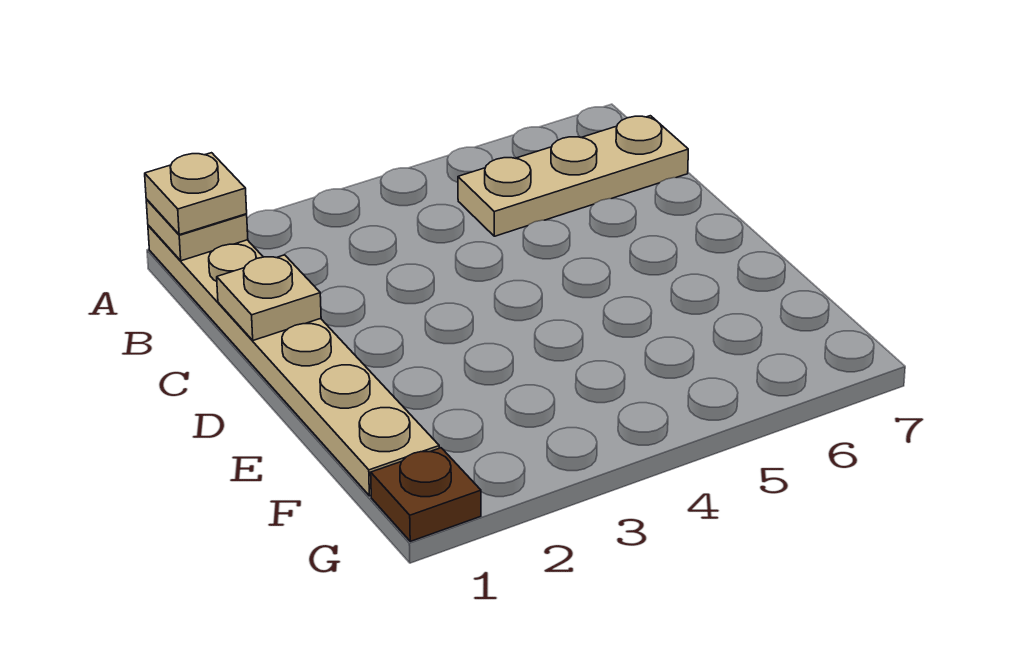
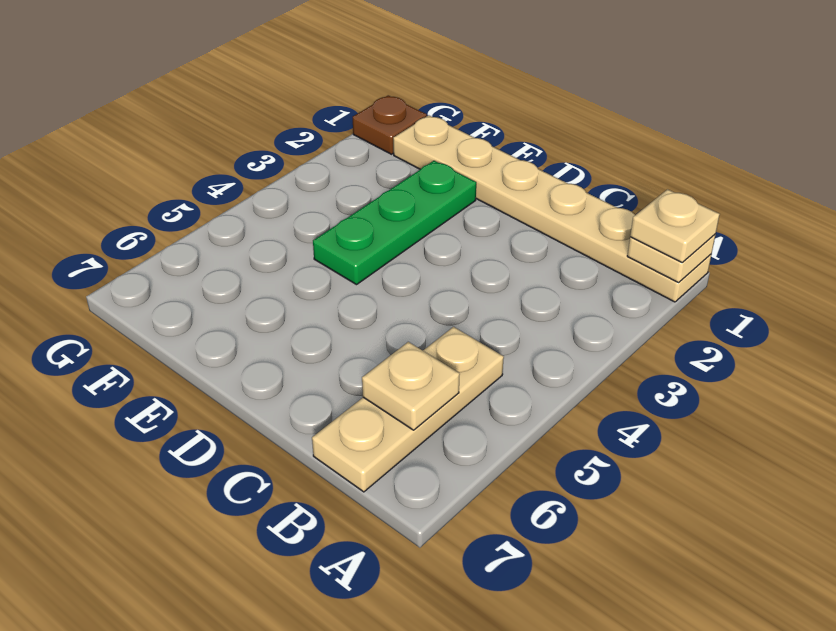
tan plate C1 level 2 -> tan plate B6 level 2
none -> green plate E2:E4 level 1

